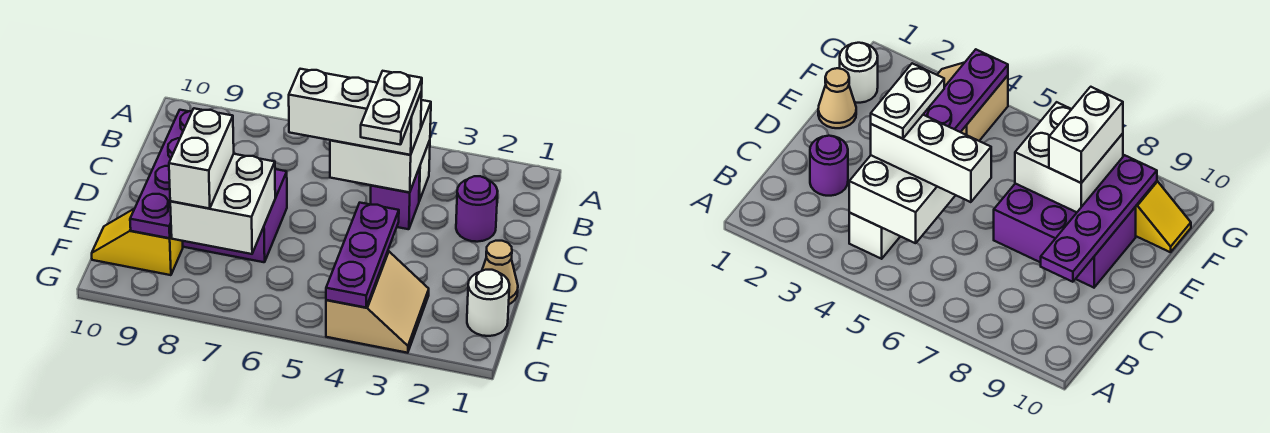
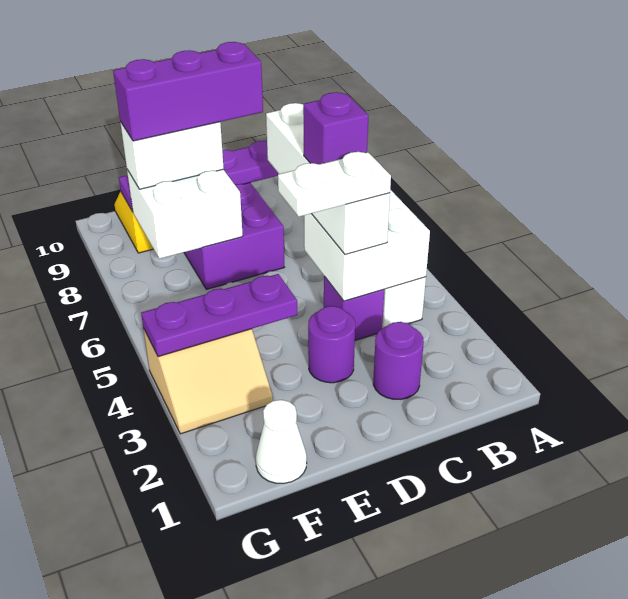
white brick C4:C6 level 3 -> white brick C4:C7 level 3
none -> purple brick C5 level 4
none -> purple round brick D3 level 1
none -> purple brick D8:F8 level 4
tan cone E1 level 1 -> none
white round brick F1 level 1 -> white cone F1 level 1

